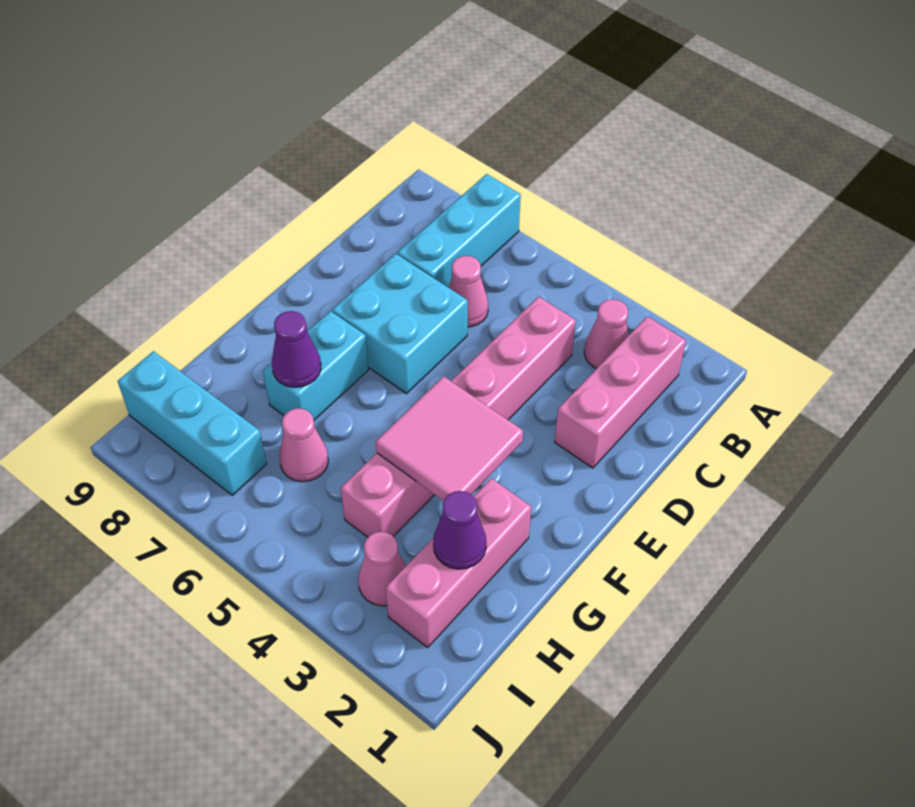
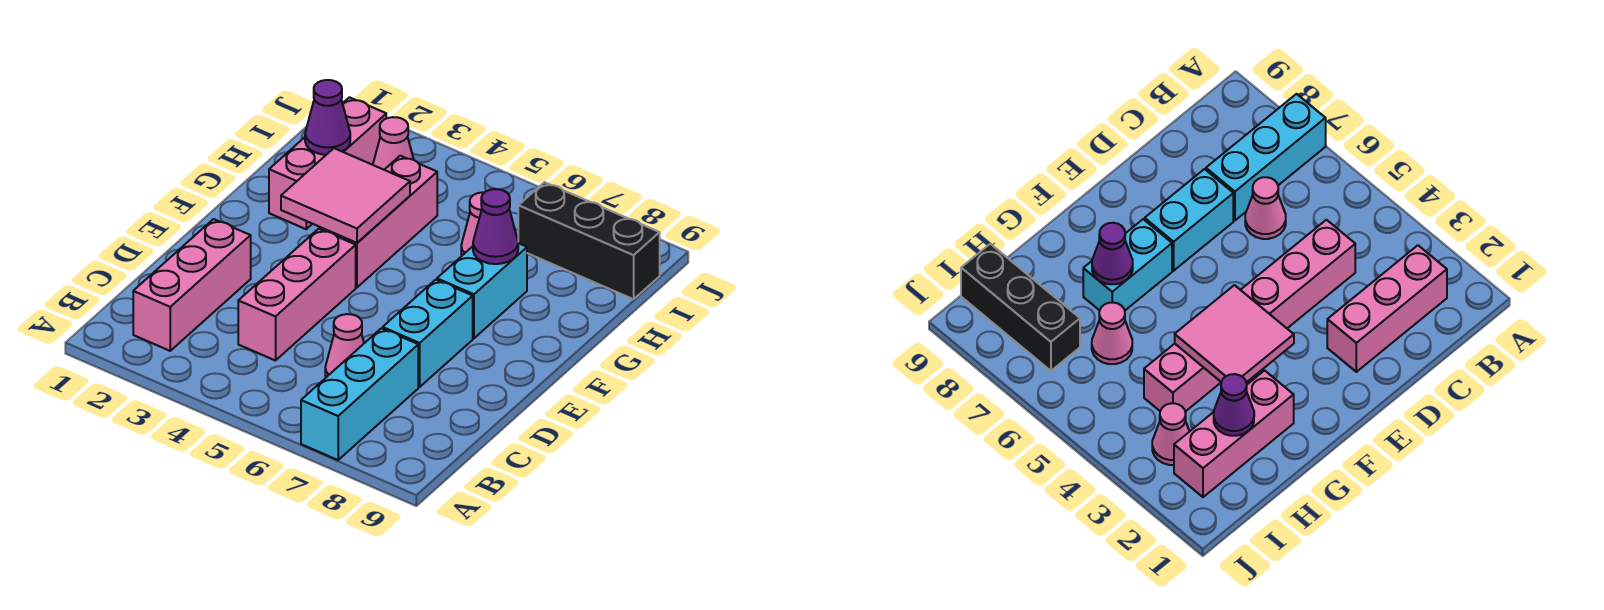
pink cone B3 level 1 -> none
cyan brick D6:E7 level 1 -> cyan brick D7:E7 level 1
cyan brick I7:I9 level 1 -> black brick I7:I9 level 1

